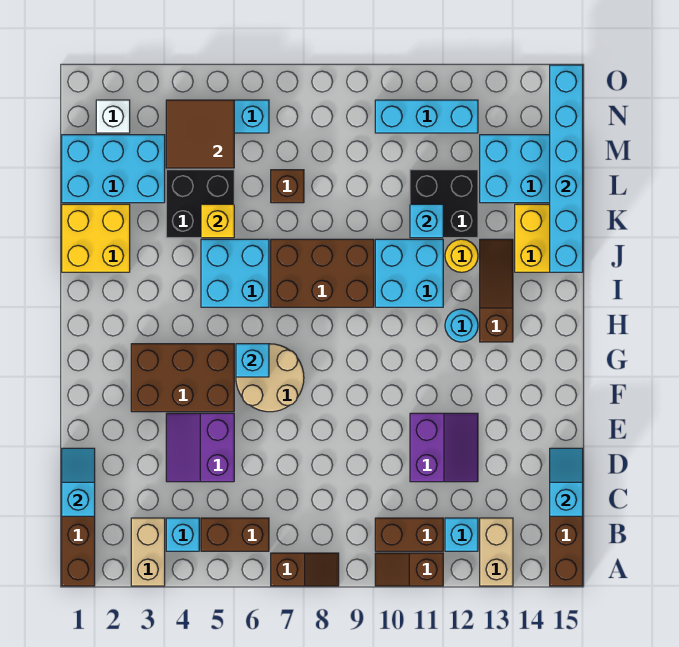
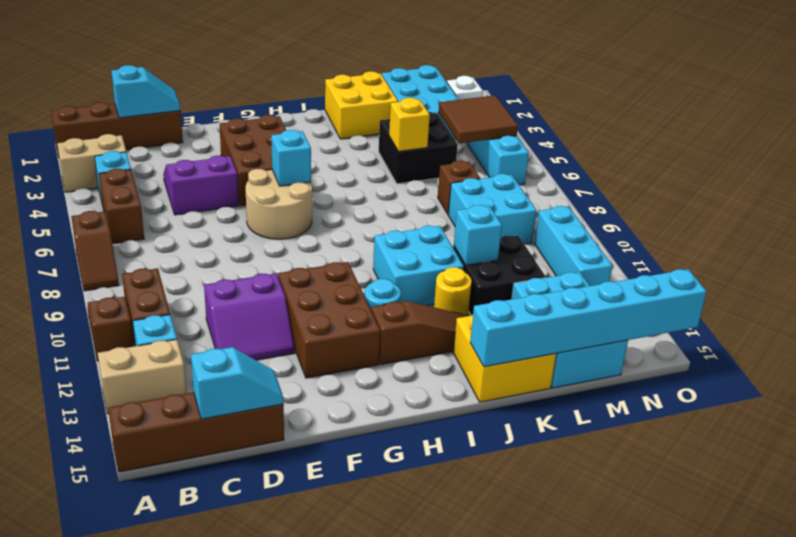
cyan brick I5:J6 level 1 -> cyan brick L8:M9 level 1
brown brick I7:J9 level 1 -> brown brick F11:G13 level 1

